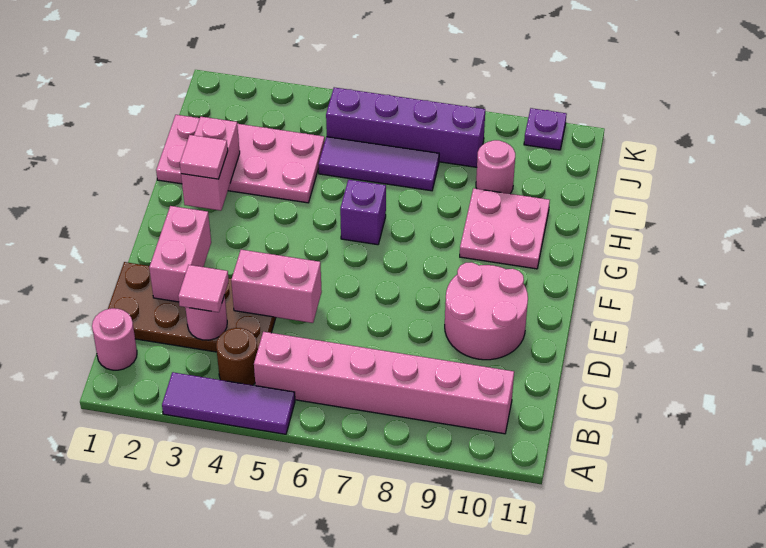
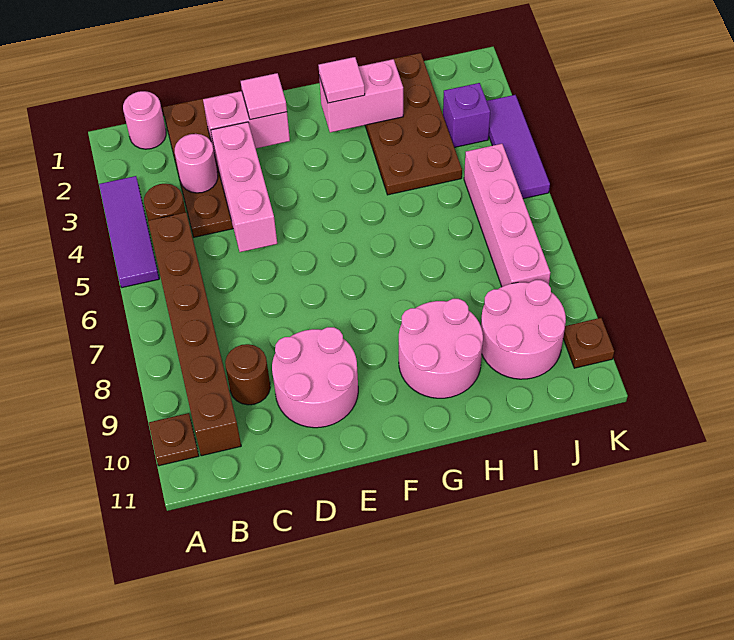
none -> brown plate A10 level 1
pink brick B5:B10 level 1 -> brown brick B5:B10 level 1
pink tile C3 level 3 -> pink tile E2 level 3
none -> brown round brick C9 level 1
pink brick D4:D5 level 2 -> pink brick D3:D5 level 2
purple brick G6 level 1 -> purple brick J3 level 1
pink plate G9:H10 level 1 -> pink round brick G9:H10 level 1
pink plate H1:I4 level 1 -> brown plate H1:I4 level 1
purple tile I5:I7 level 1 -> purple tile K3:K5 level 1
pink round brick I9 level 1 -> pink round brick I9:J10 level 1
purple brick J5:J8 level 1 -> pink brick J5:J8 level 1
purple plate K10 level 1 -> brown plate K10 level 1

